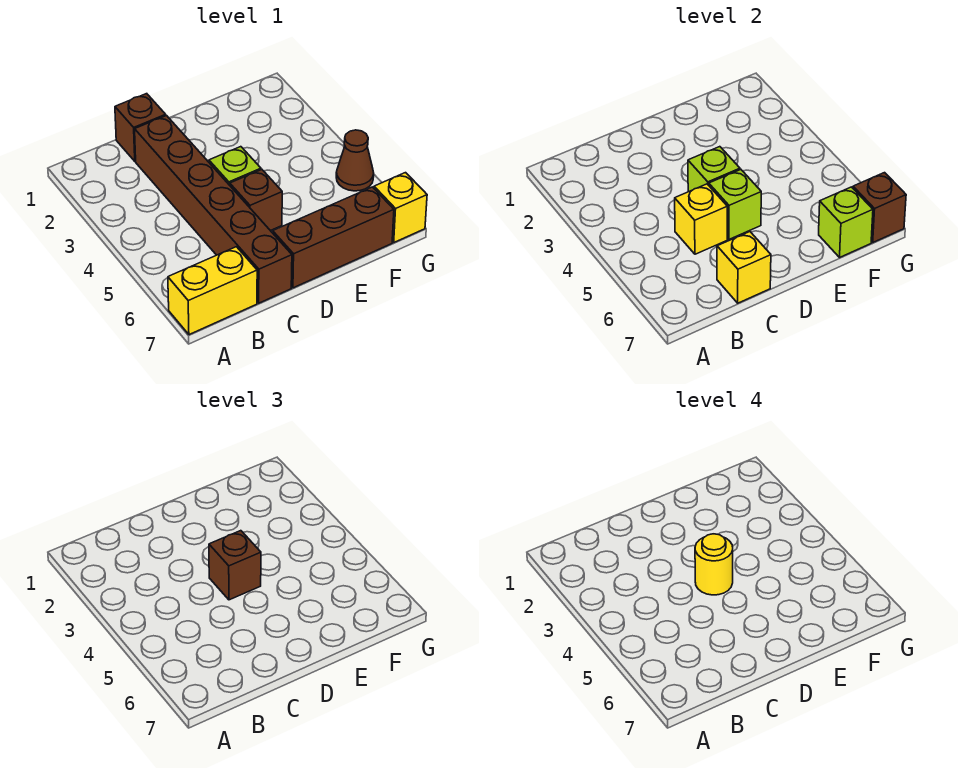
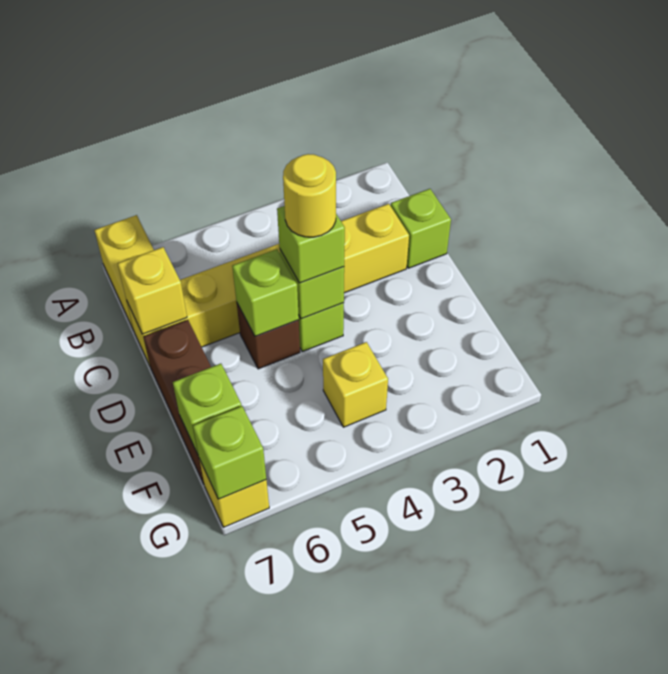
brown brick C1 level 1 -> lime brick C1 level 1
brown brick C2:C7 level 1 -> yellow brick C2:C7 level 1
yellow brick C5 level 2 -> yellow brick F4 level 1
brown brick D4 level 3 -> lime brick D4 level 3
brown cone G5 level 1 -> none
brown brick G7 level 2 -> lime brick G7 level 2

